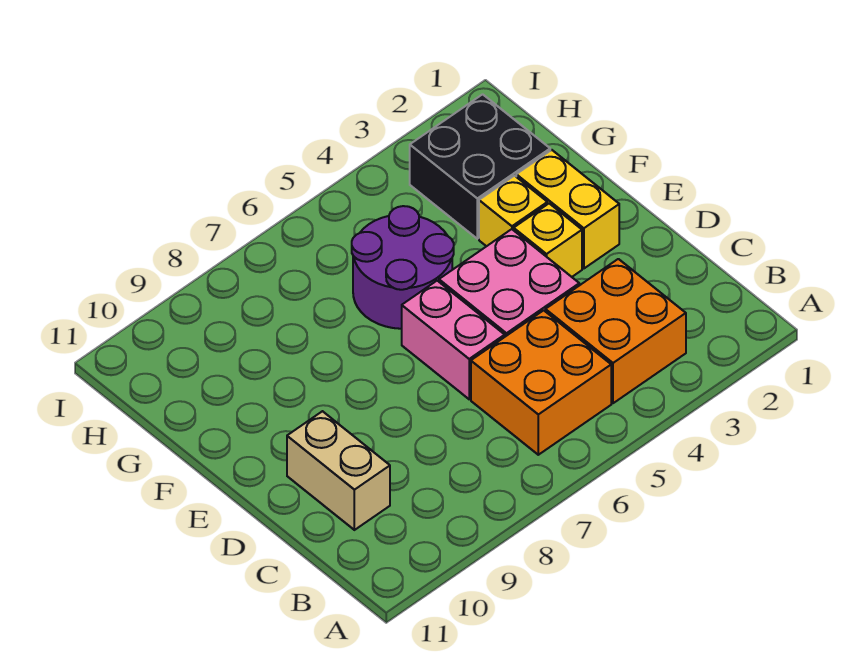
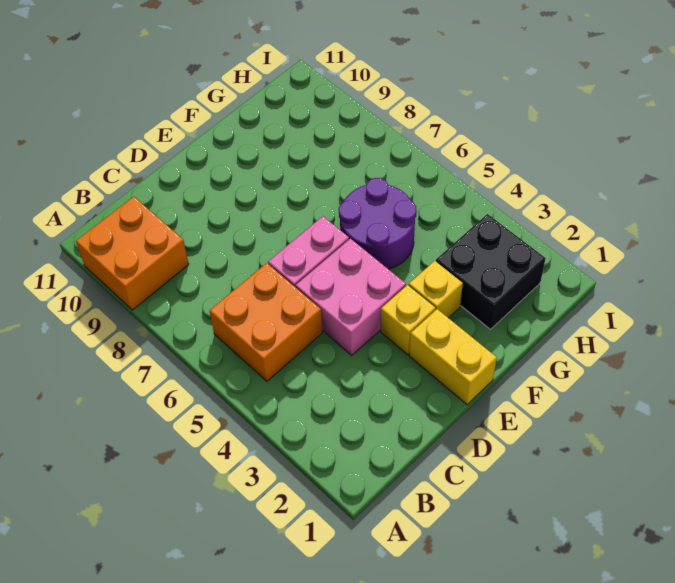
orange brick B3:C4 level 1 -> orange brick A9:B10 level 1
tan brick C10:D10 level 1 -> none
yellow brick E2:F2 level 1 -> yellow brick E1:E2 level 1

